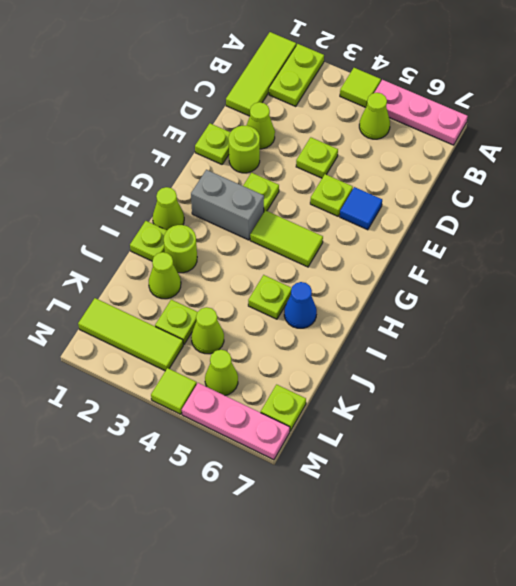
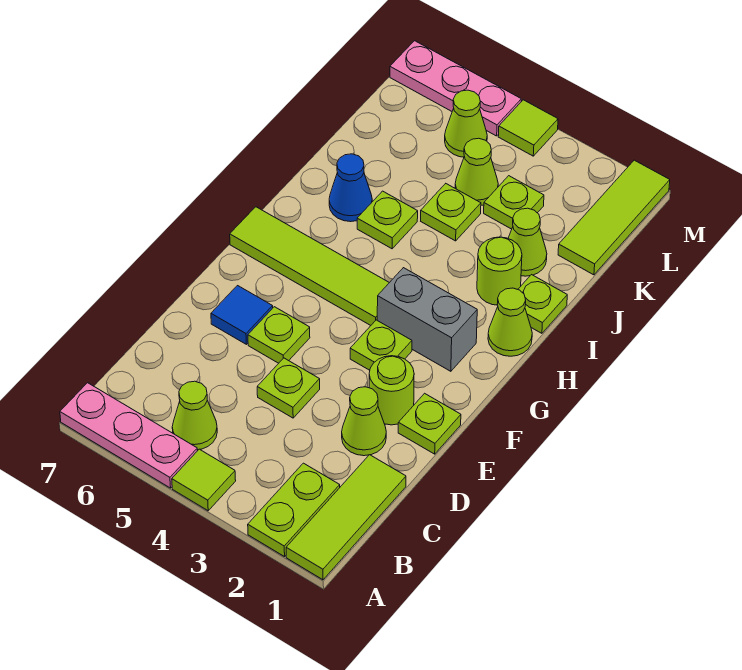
lime tile G4:G5 level 1 -> lime tile G4:G7 level 1
lime tile L1:L3 level 1 -> lime tile K1:M1 level 1
lime plate L7 level 1 -> lime plate J4 level 1

